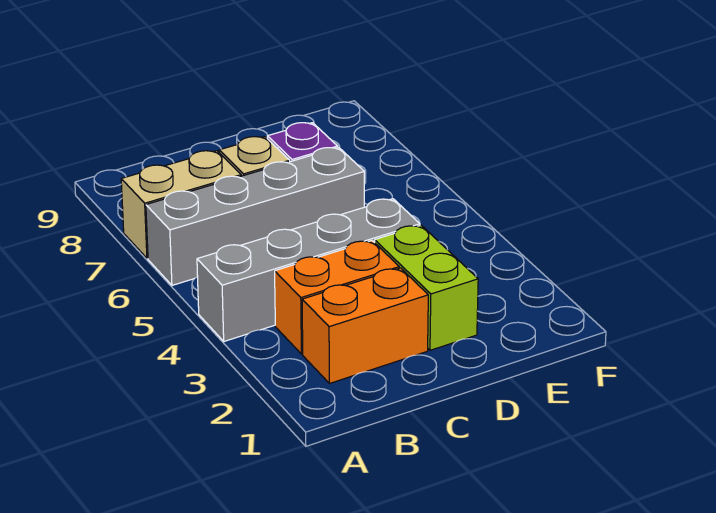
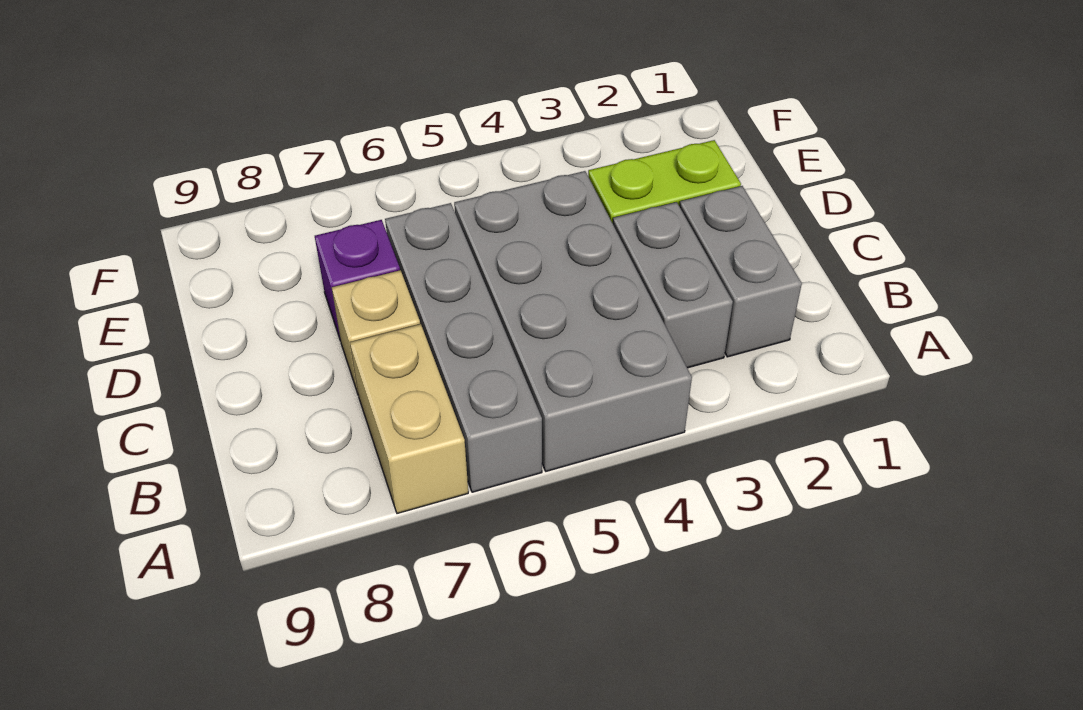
grey brick A4:D4 level 1 -> grey brick A4:D5 level 1
orange brick B2:C2 level 1 -> grey brick B2:C2 level 1
orange brick B3:C3 level 1 -> grey brick B3:C3 level 1

